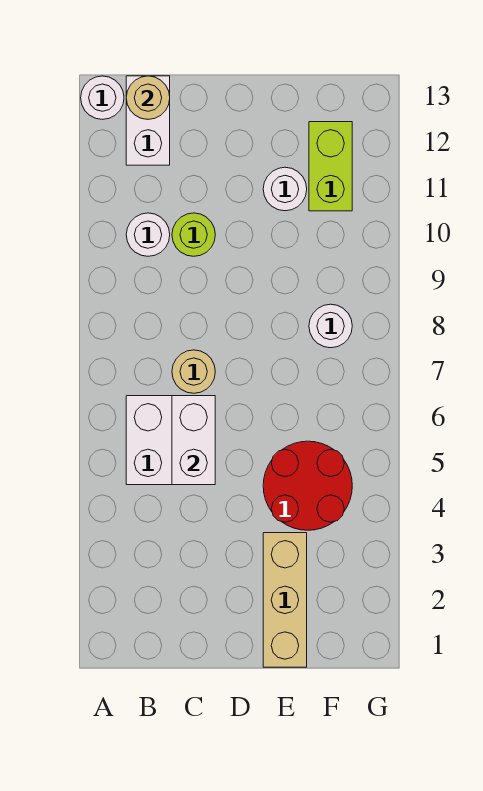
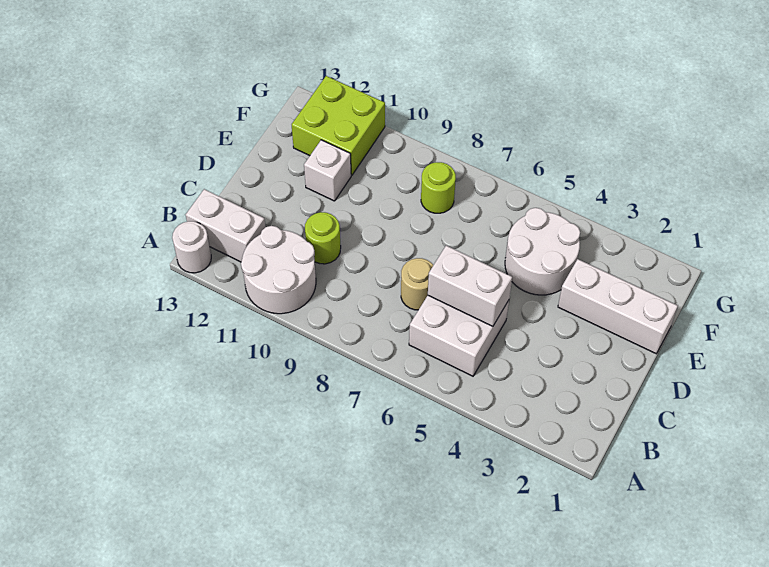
white round brick B10 level 1 -> white round brick A10:B11 level 1
tan round brick B13 level 2 -> none
tan brick E1:E3 level 1 -> white brick E1:E3 level 1
red round brick E4:F5 level 1 -> white round brick E4:F5 level 1
white round brick E11 level 1 -> white brick E11 level 1
white round brick F8 level 1 -> lime round brick F8 level 1
lime brick F11:F12 level 1 -> lime brick F11:G12 level 1

